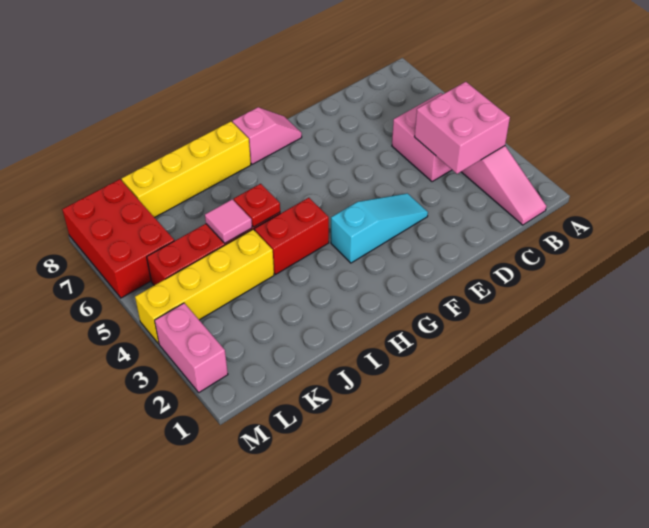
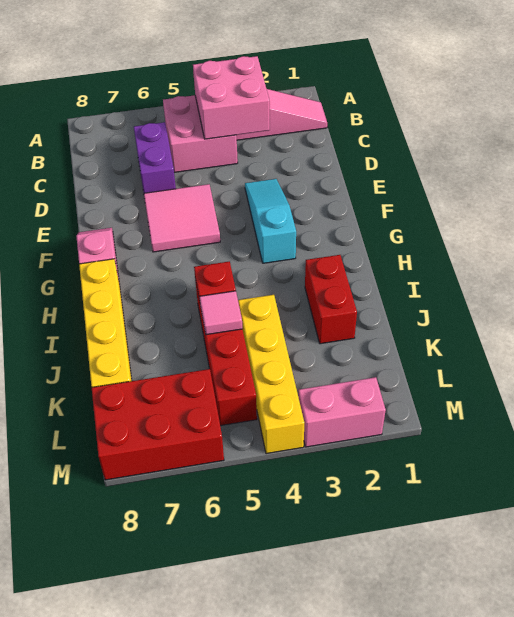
none -> purple brick C6:D6 level 1
none -> pink tile E5:F6 level 1
red brick H4:I4 level 1 -> red brick I2:J2 level 1

